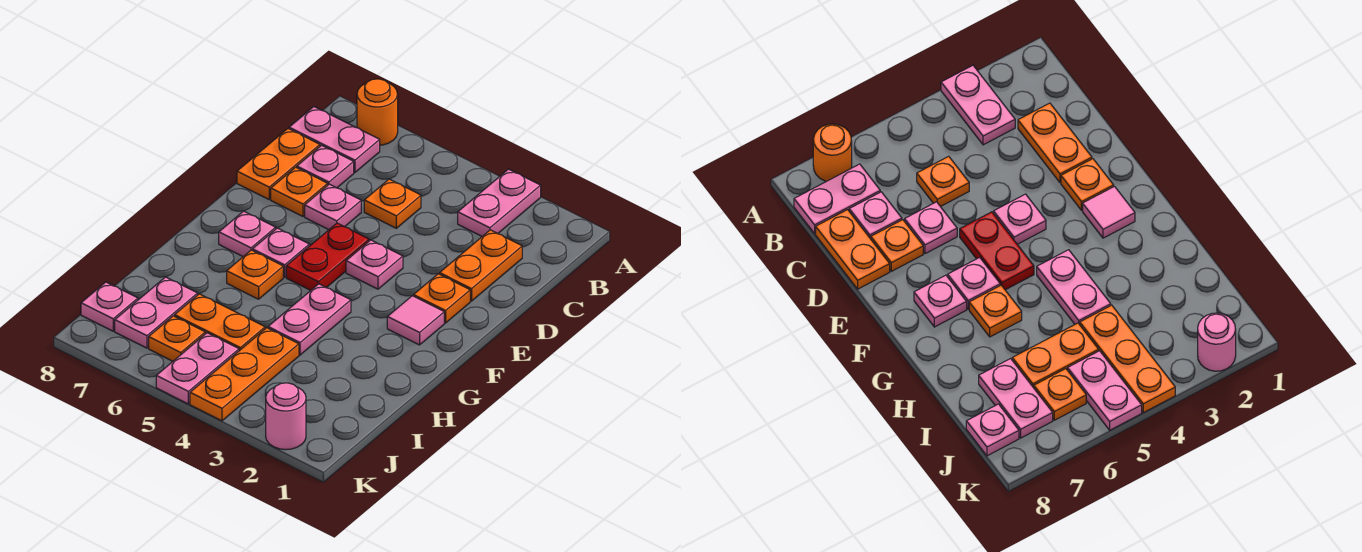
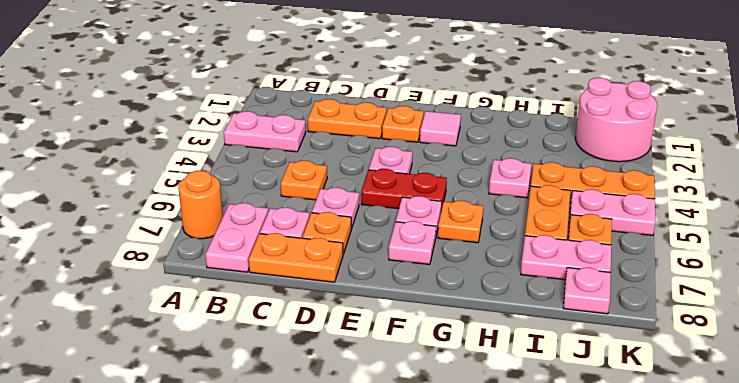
pink plate G4:H4 level 1 -> pink plate H4 level 1
pink round brick K2 level 1 -> pink round brick J1:K2 level 1

